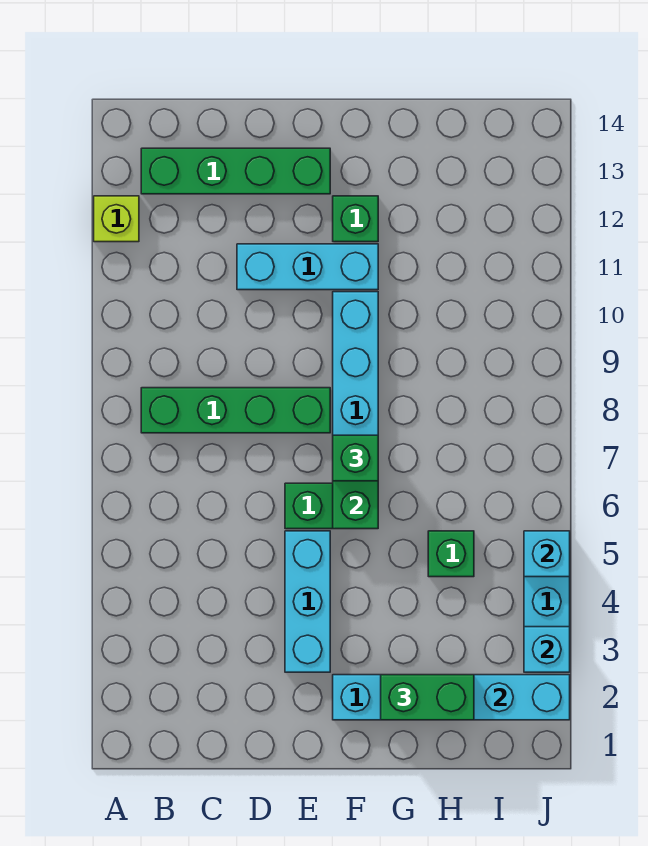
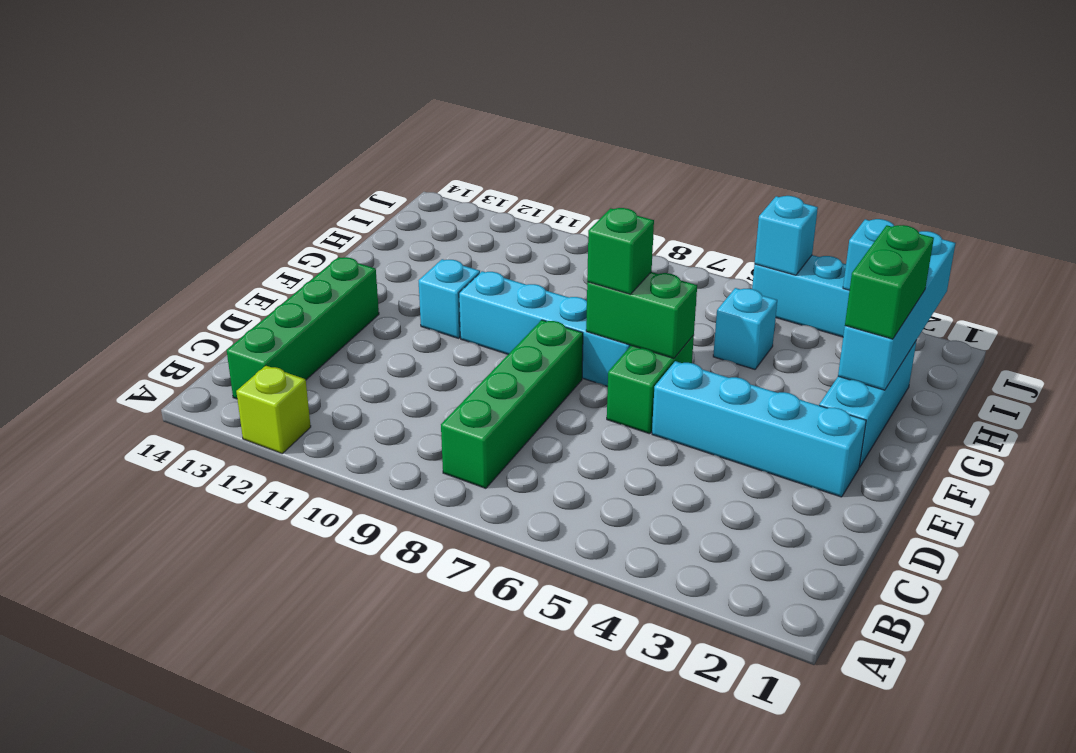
cyan brick D11:F11 level 1 -> cyan brick F11 level 1
cyan brick E3:E5 level 1 -> cyan brick E2:E5 level 1
green brick F12 level 1 -> none
green brick H5 level 1 -> cyan brick H5 level 1

